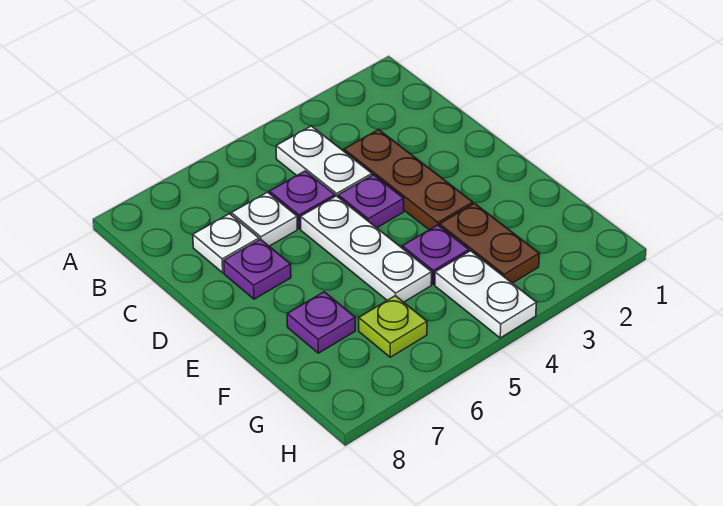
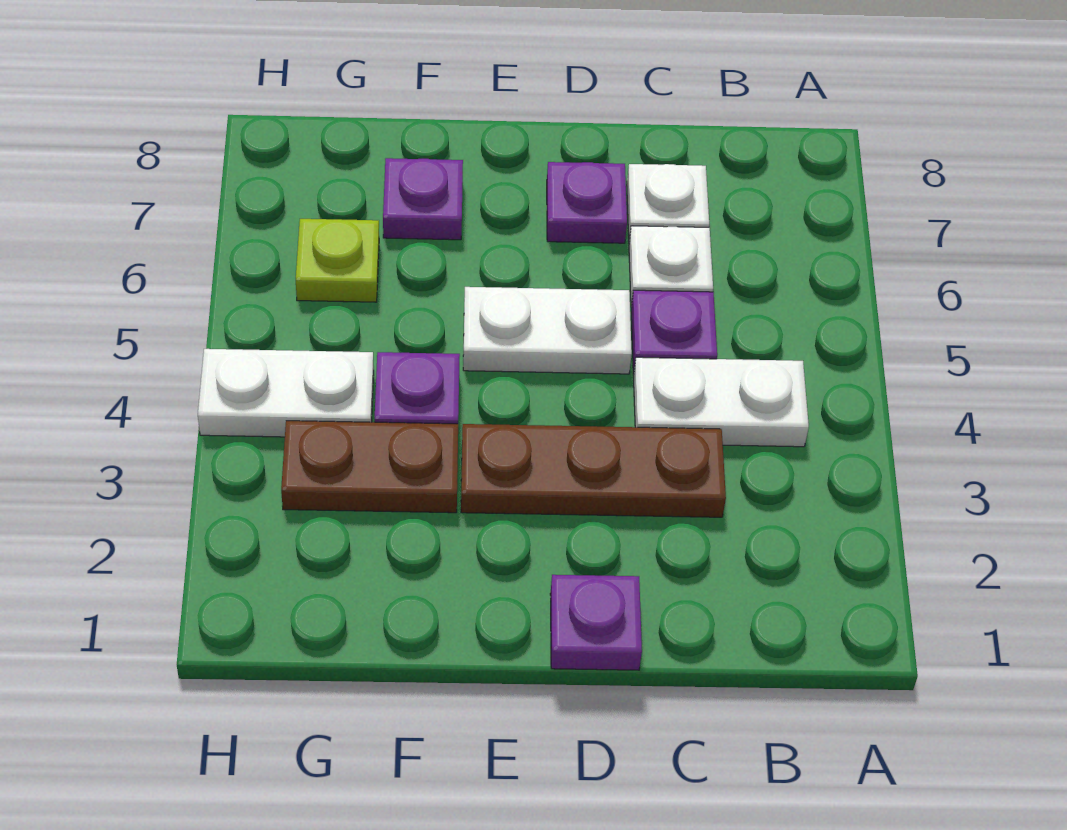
purple plate D4 level 1 -> purple plate D1 level 1
white plate D5:F5 level 1 -> white plate D5:E5 level 1

